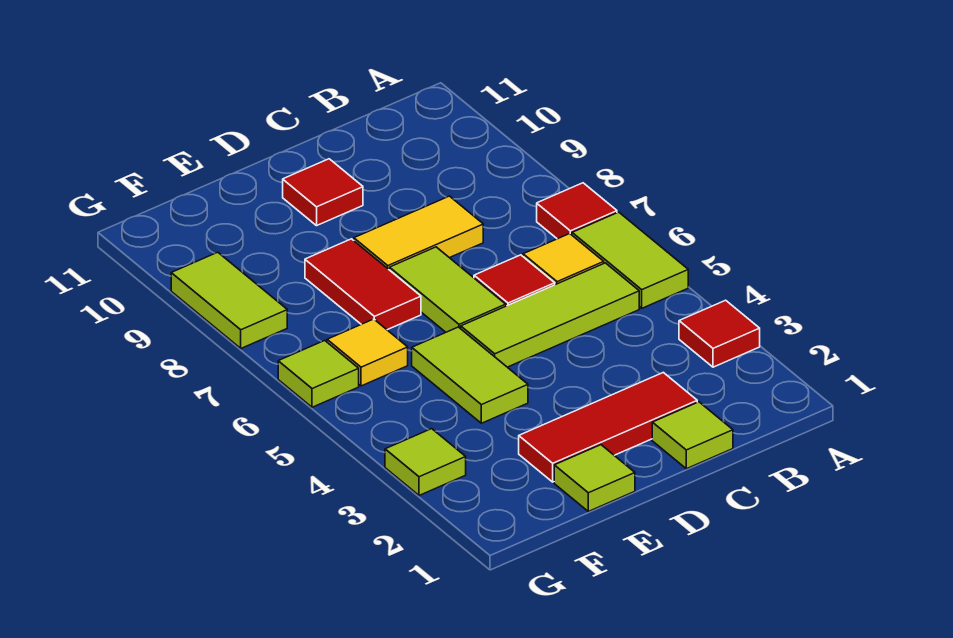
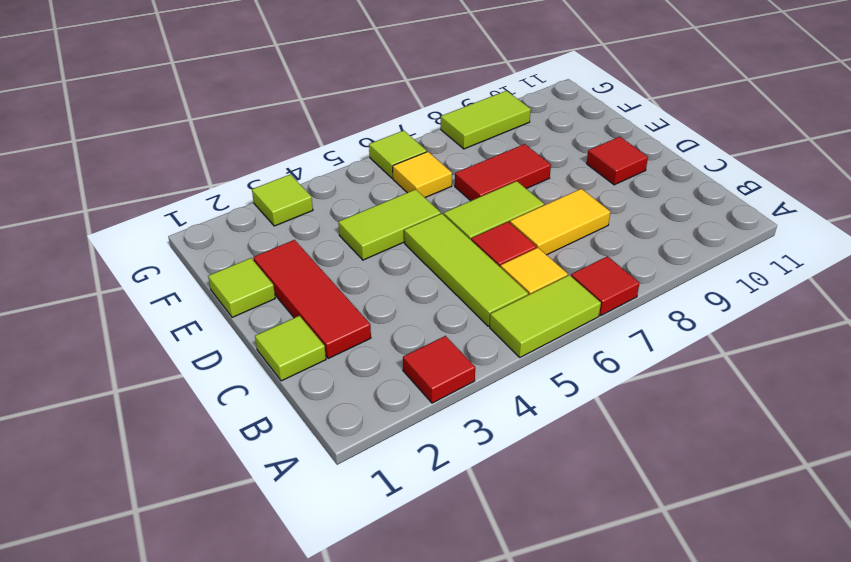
yellow tile C8:D8 level 1 -> yellow tile C7:C8 level 1

